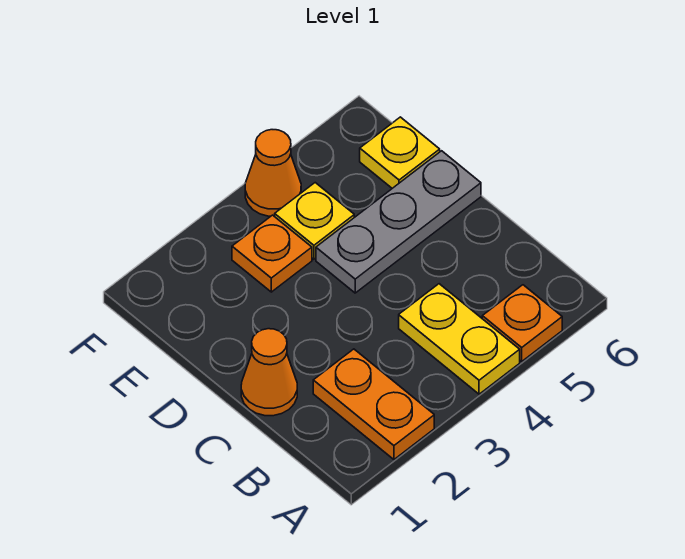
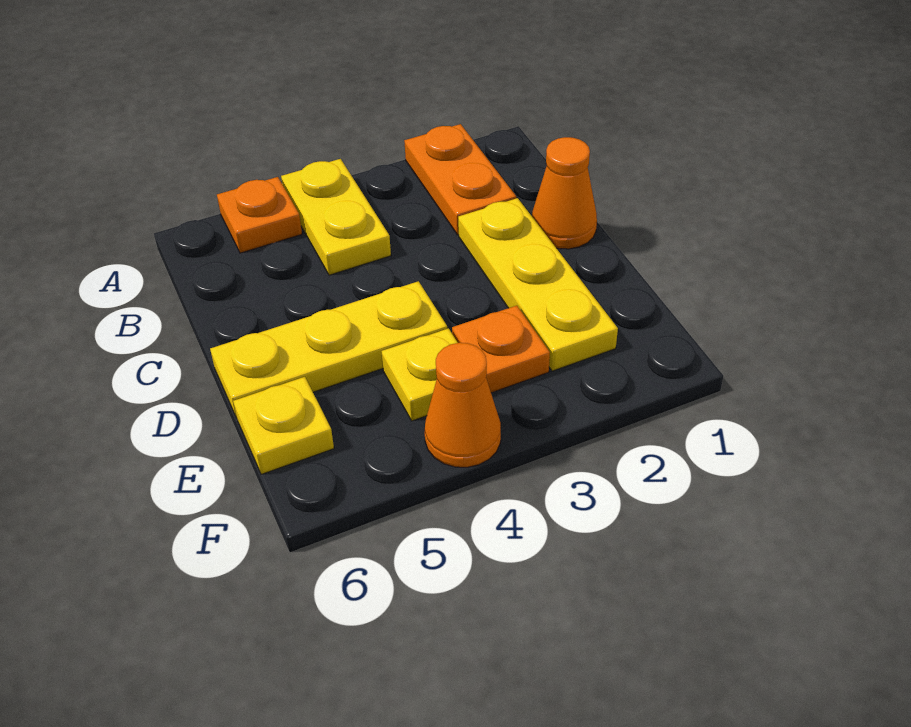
none -> yellow plate C2:E2 level 1
grey plate D4:D6 level 1 -> yellow plate D4:D6 level 1

